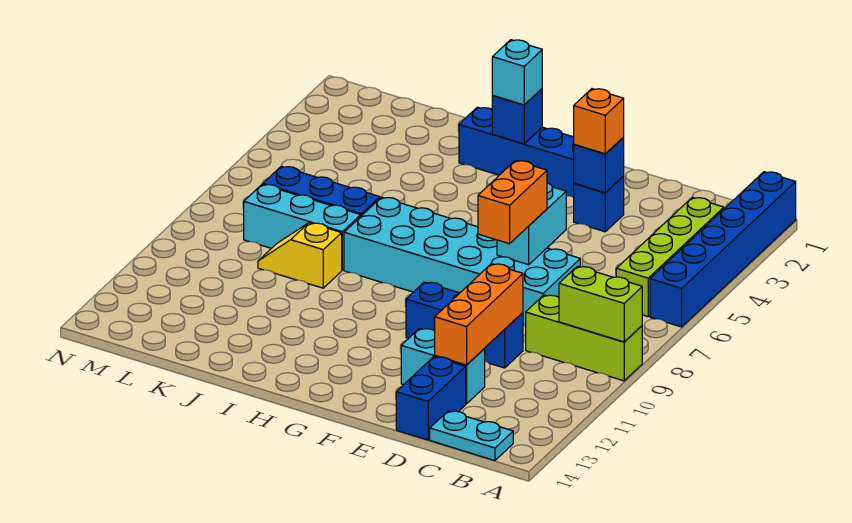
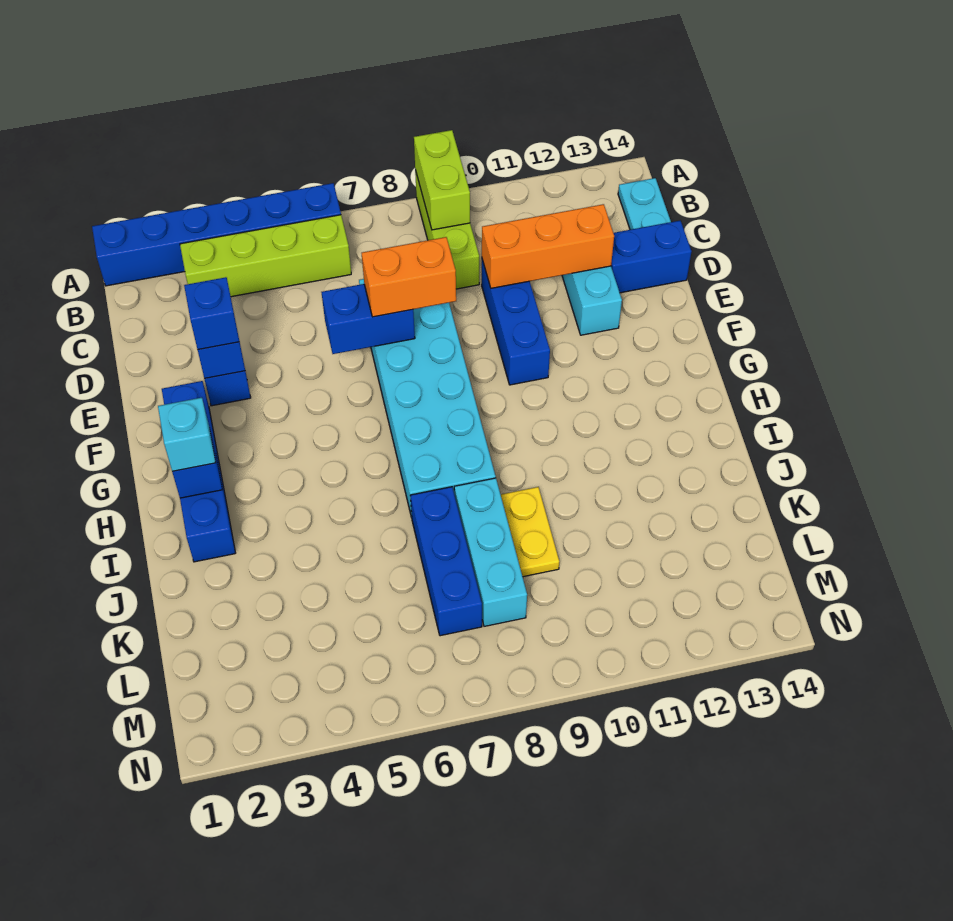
orange brick E3 level 3 -> blue brick E3 level 3
cyan brick E6:E7 level 2 -> blue brick E6:E7 level 2
yellow slope J9:K9 level 1 top J -> yellow plate J9:K9 level 1

